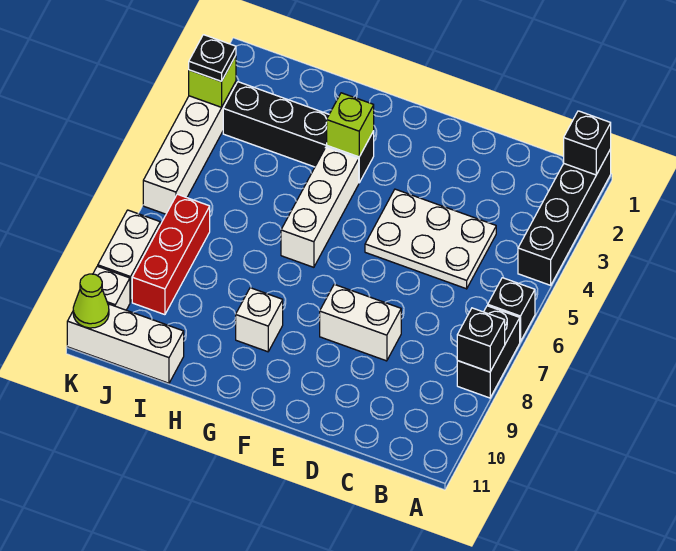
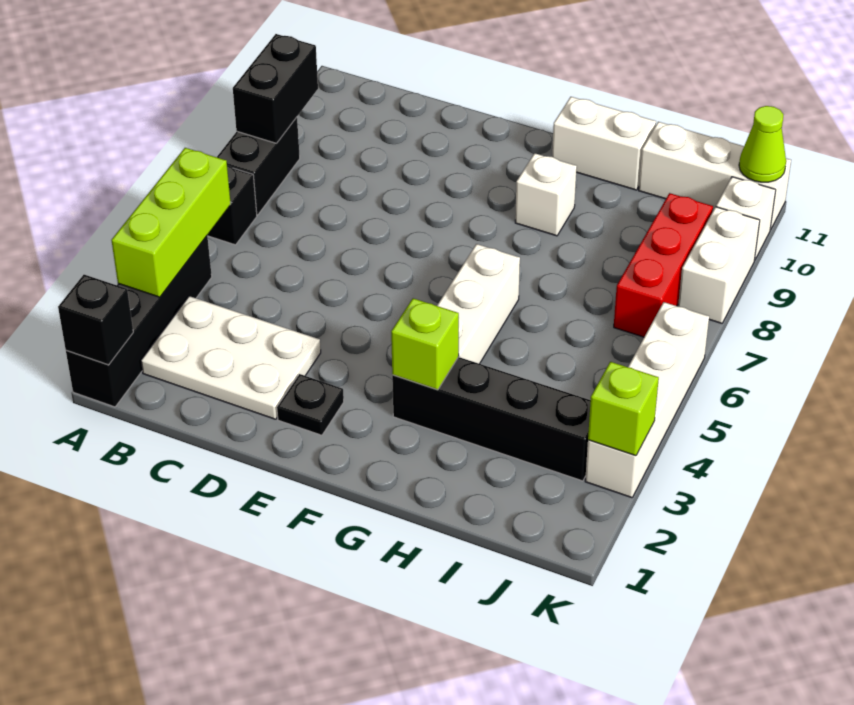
none -> lime brick A3:A5 level 2
black brick A8 level 2 -> black brick A8:A9 level 2
white plate C4:E5 level 1 -> white plate B2:D3 level 1
white brick D8:E8 level 1 -> white brick G11:H11 level 1
black plate K3 level 3 -> black plate E2 level 1

